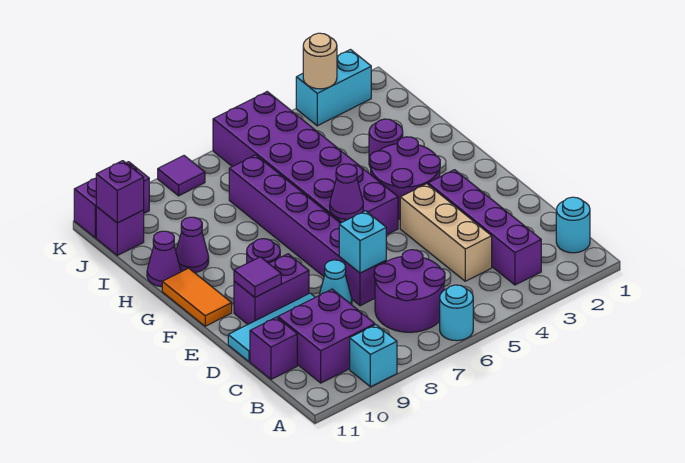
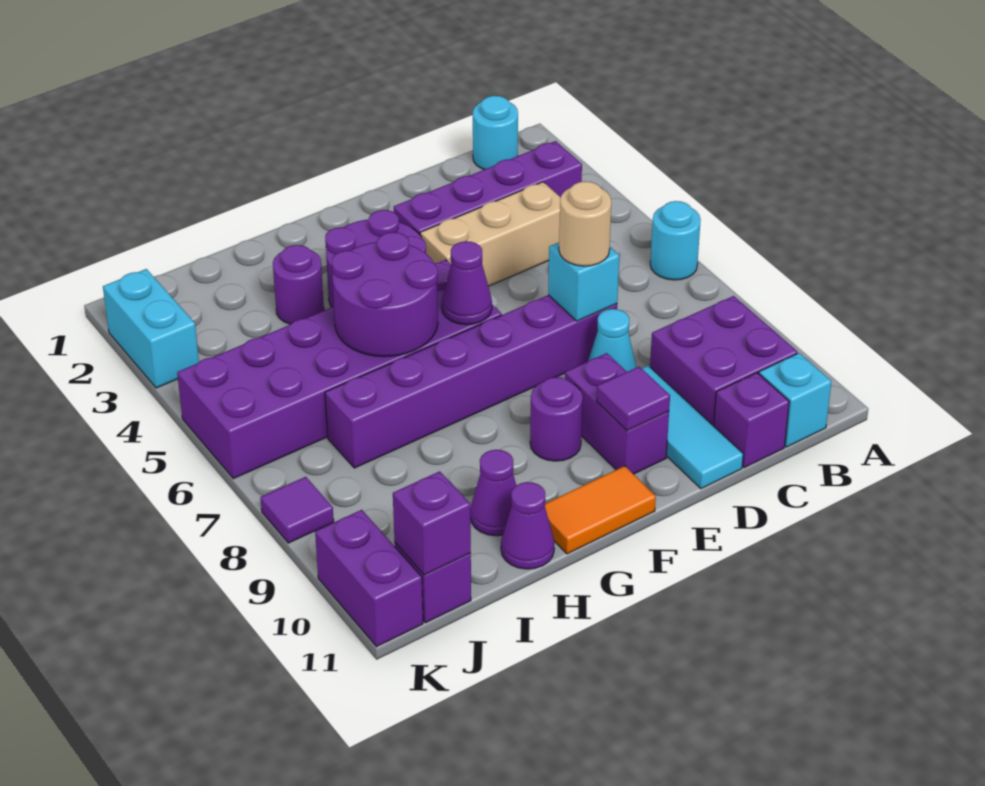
cyan brick A9 level 1 -> cyan brick B11 level 1
purple round brick B6:C7 level 1 -> purple round brick G5:H6 level 2
tan round brick K3 level 2 -> tan round brick D7 level 3

